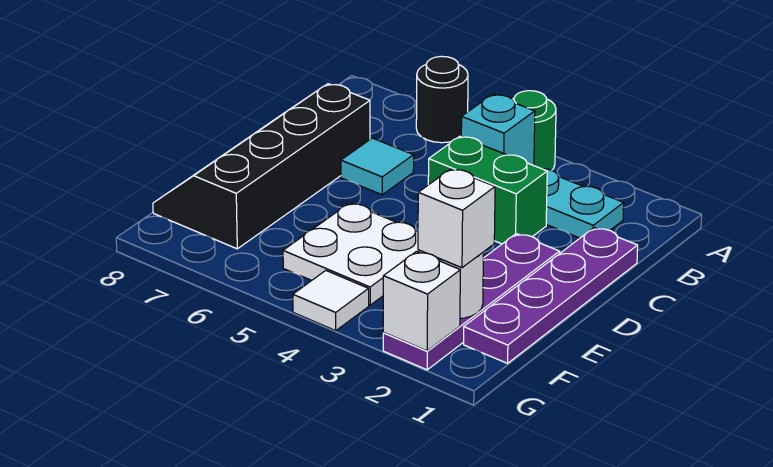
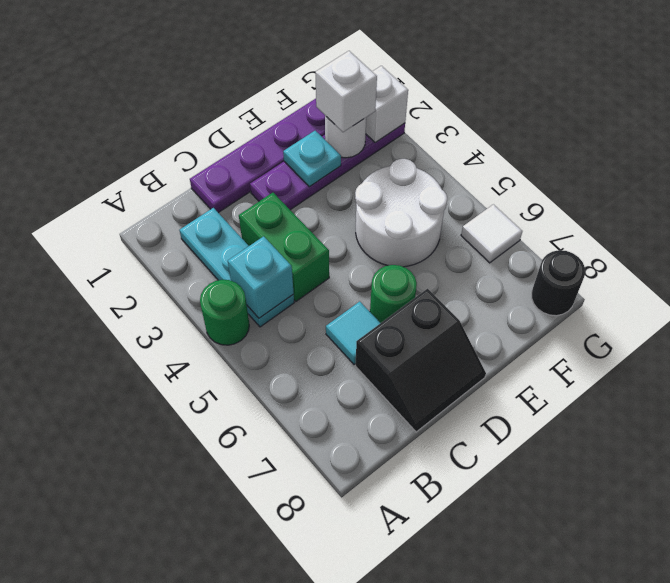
black round brick A6 level 1 -> black round brick G8 level 1
black slope C7:F8 level 1 top 7 -> black slope C7:D8 level 1 top 7
none -> green round brick D6 level 1
none -> cyan plate E2 level 2
white plate E4:F5 level 1 -> white round brick E4:F5 level 1
white tile G4 level 1 -> white tile G6 level 1

